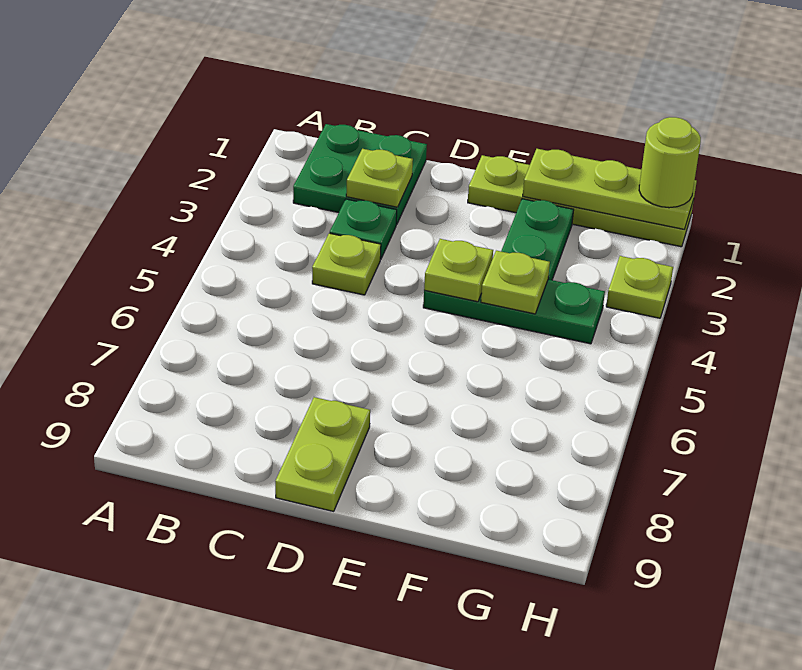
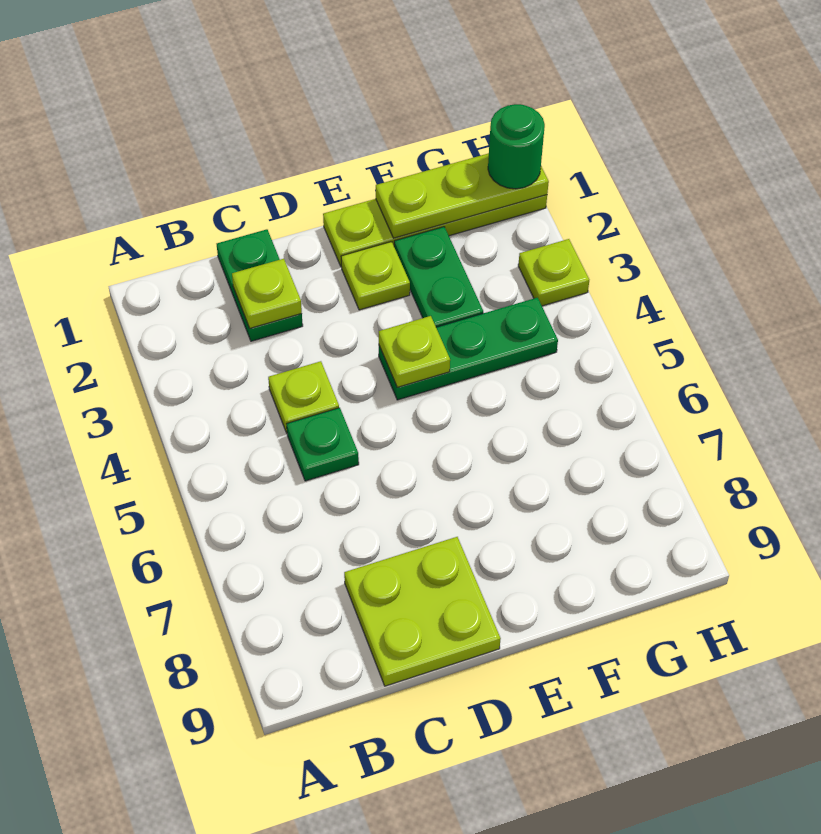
green plate B1:C2 level 1 -> green plate C1:C2 level 1
green plate C3 level 1 -> green plate C5 level 1
lime plate D8:D9 level 1 -> lime plate C8:D9 level 1
lime plate F4 level 2 -> lime plate E2 level 1
lime round brick H1 level 3 -> green round brick H1 level 3

